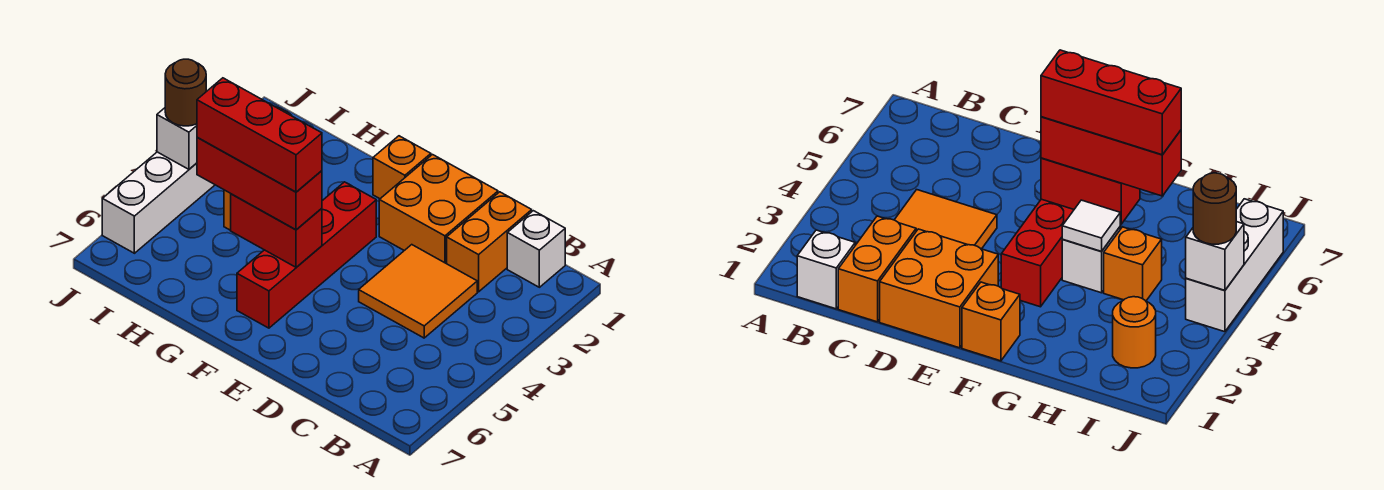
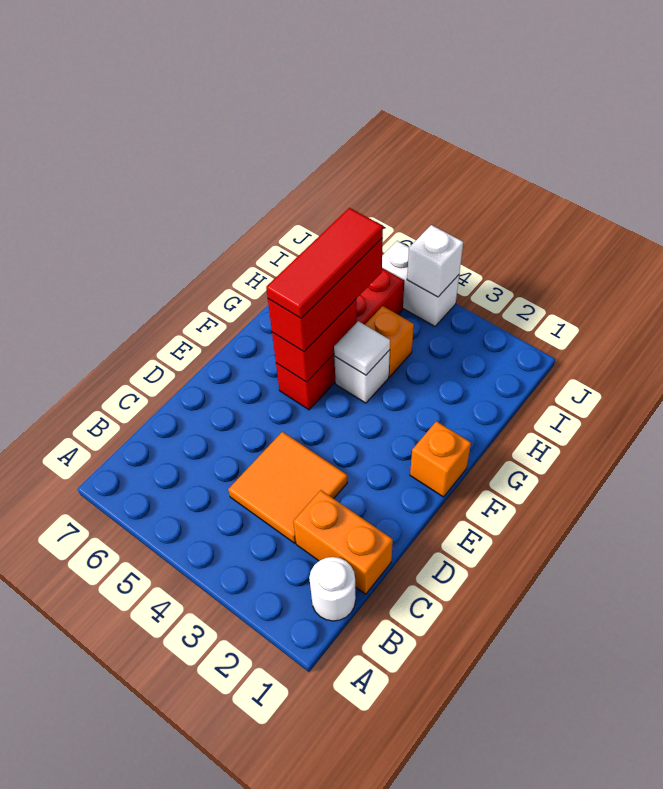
white brick B1 level 1 -> white round brick B1 level 1
orange brick D1:E2 level 1 -> none
red brick F3:F6 level 1 -> red brick F5:I5 level 1
red brick F5:H5 level 4 -> red tile F5:H5 level 4
orange round brick I2 level 1 -> none
white brick J4:J6 level 1 -> white brick J4:J5 level 1
brown round brick J4 level 3 -> none

